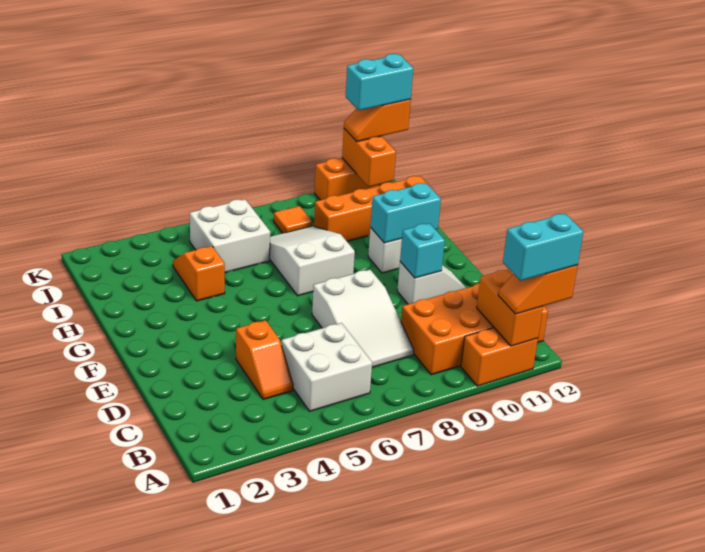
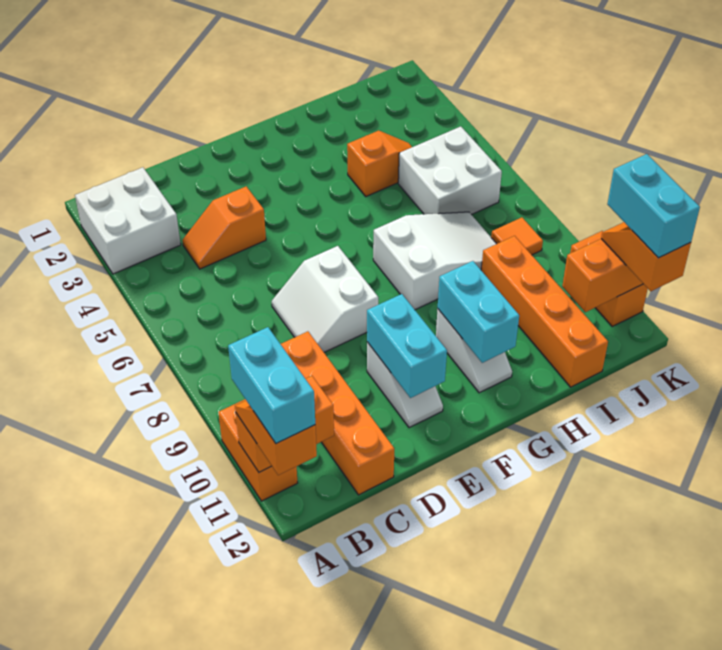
white brick B5:C6 level 1 -> white brick A2:B3 level 1
orange brick B9:C12 level 1 -> orange brick C9:C12 level 1
white slope C7:E8 level 1 top E -> white slope D7:E8 level 1 top E
cyan brick E10 level 2 -> cyan brick E10:E11 level 2

